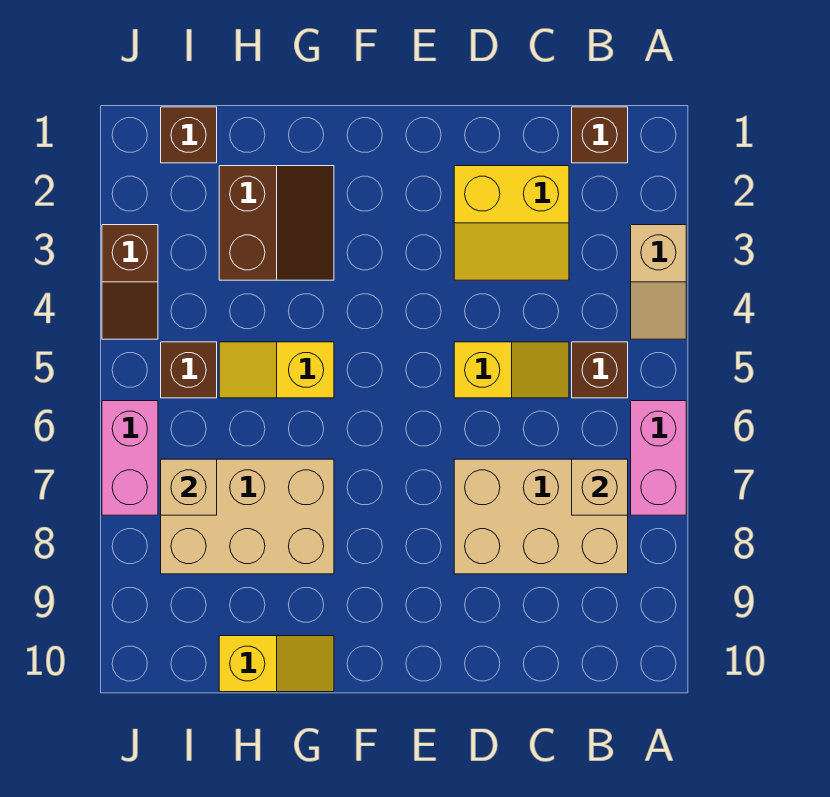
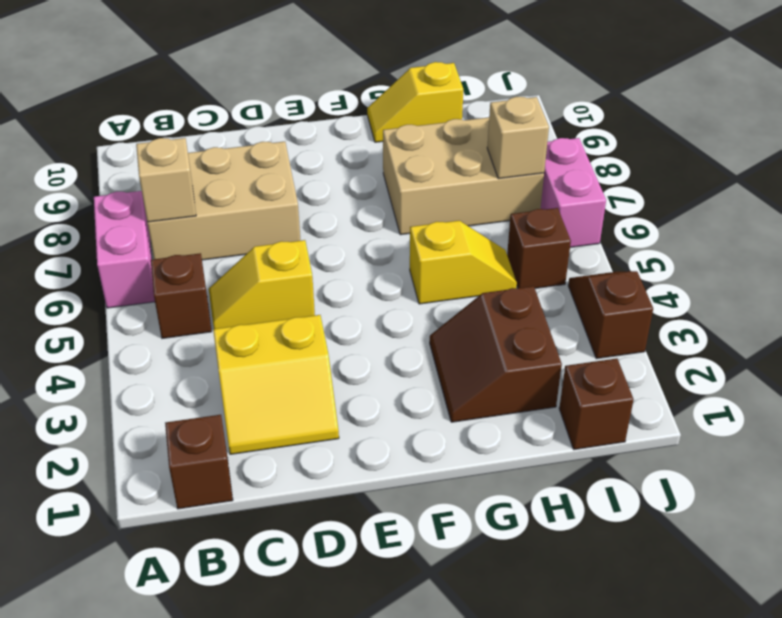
tan slope A3:A4 level 1 top 3 -> none
yellow slope C2:D3 level 1 top 2 -> yellow slope C2:D3 level 1 top 3

